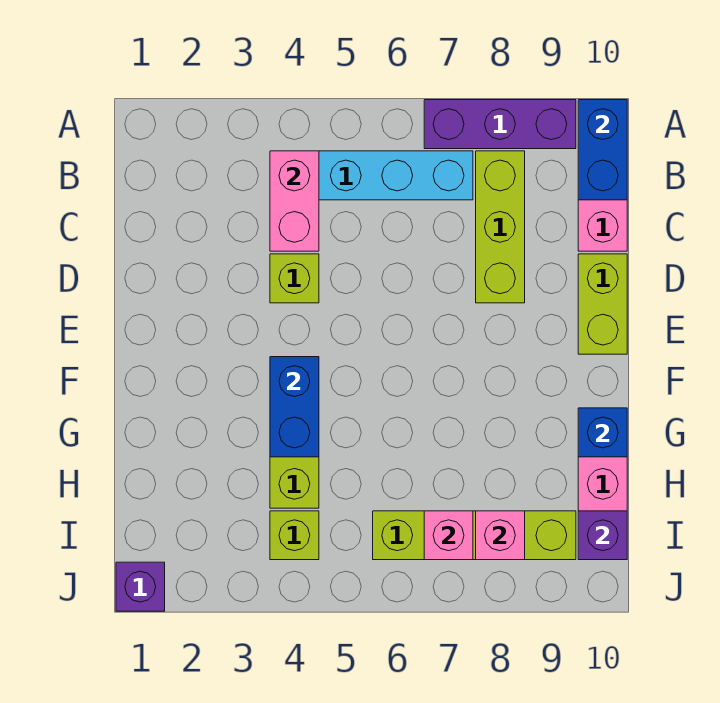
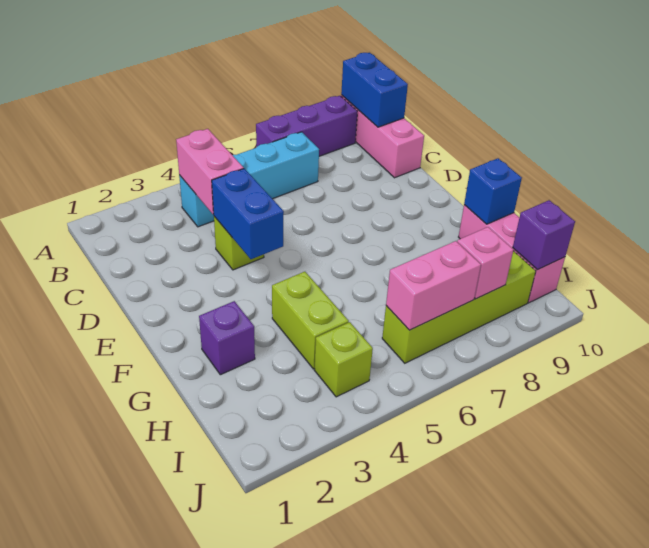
lime brick B8:D8 level 1 -> none
lime brick D10:E10 level 1 -> none
blue brick F4:G4 level 2 -> blue brick D4:E4 level 2
pink brick I7 level 2 -> pink brick I6:I7 level 2
purple brick J1 level 1 -> purple brick G2 level 1

